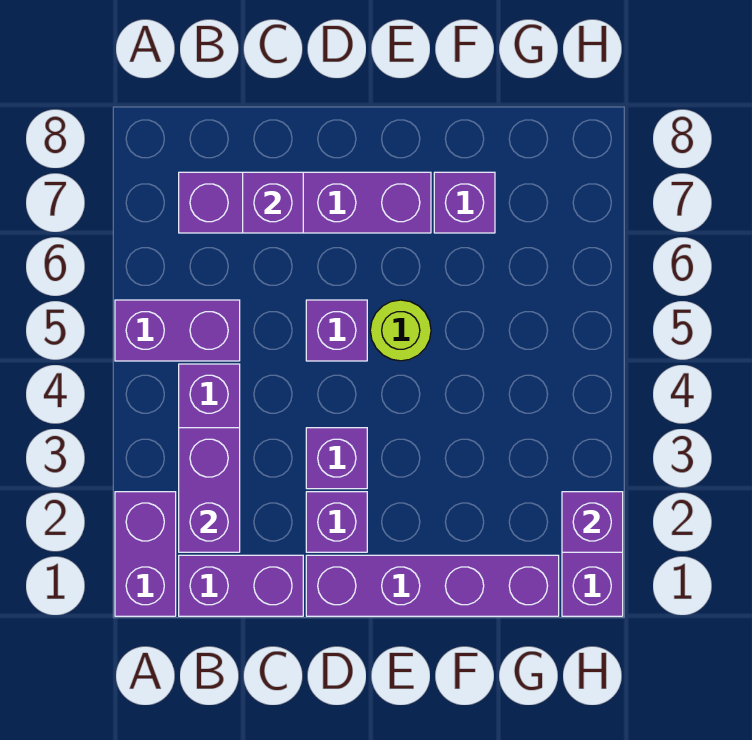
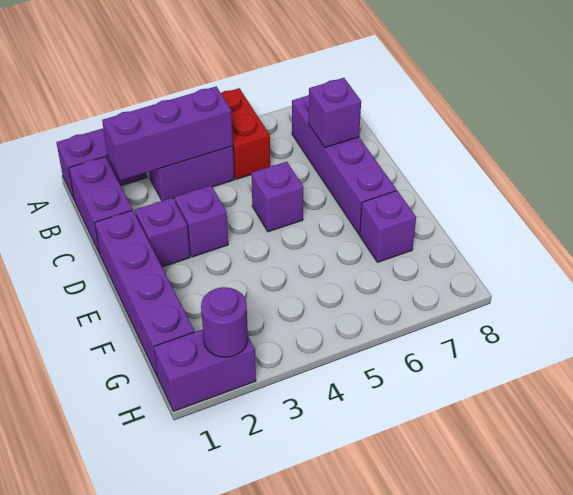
purple brick A5:B5 level 1 -> red brick A5:B5 level 1
purple brick B2:B3 level 2 -> purple brick B2:B4 level 2
lime round brick E5 level 1 -> none
purple brick H2 level 2 -> purple round brick H2 level 2

